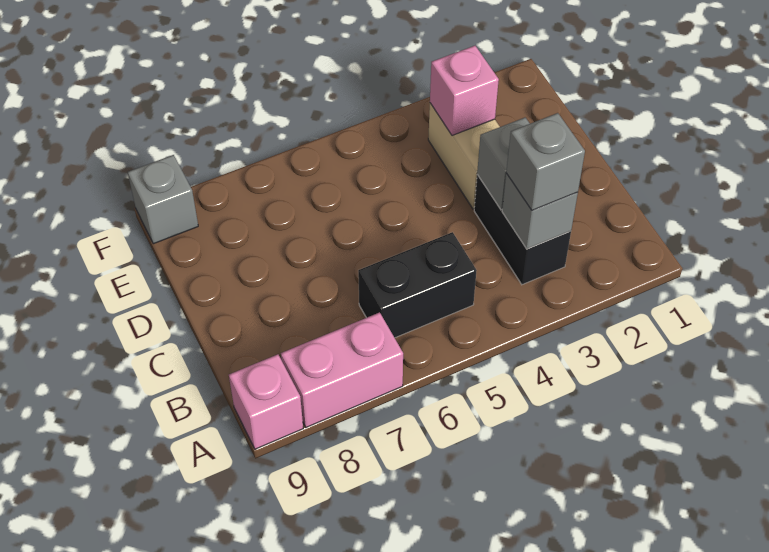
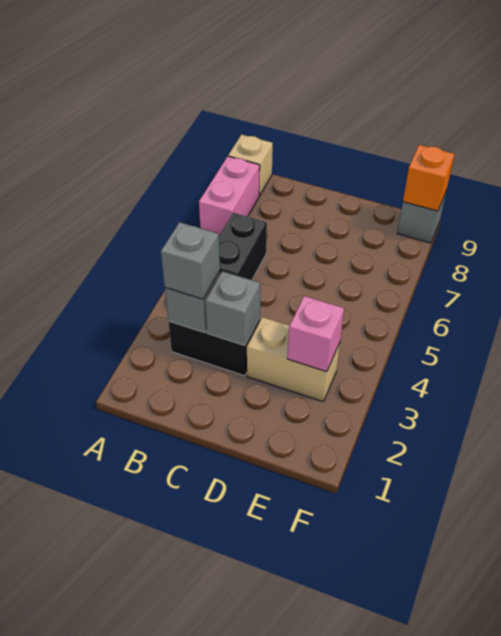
pink brick A9 level 1 -> tan brick A9 level 1
none -> orange brick F9 level 2

